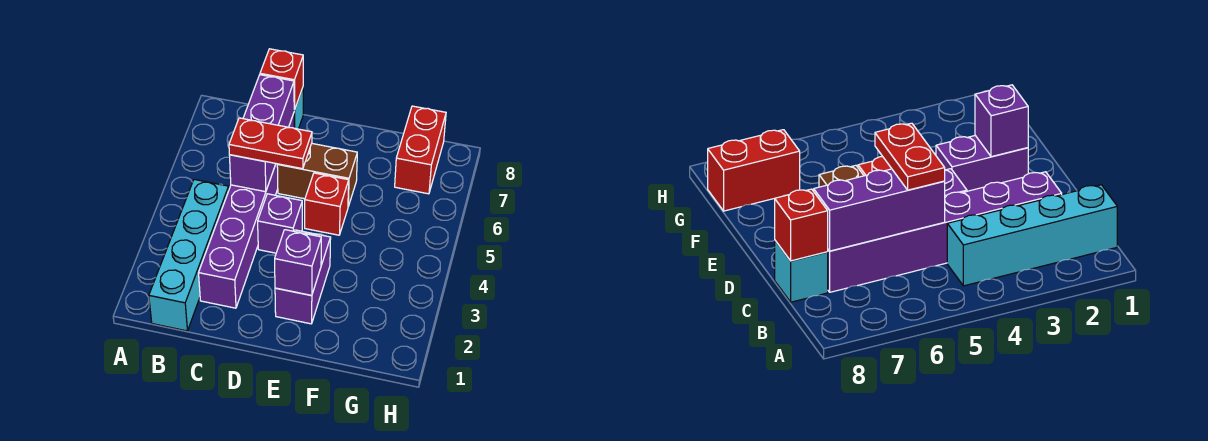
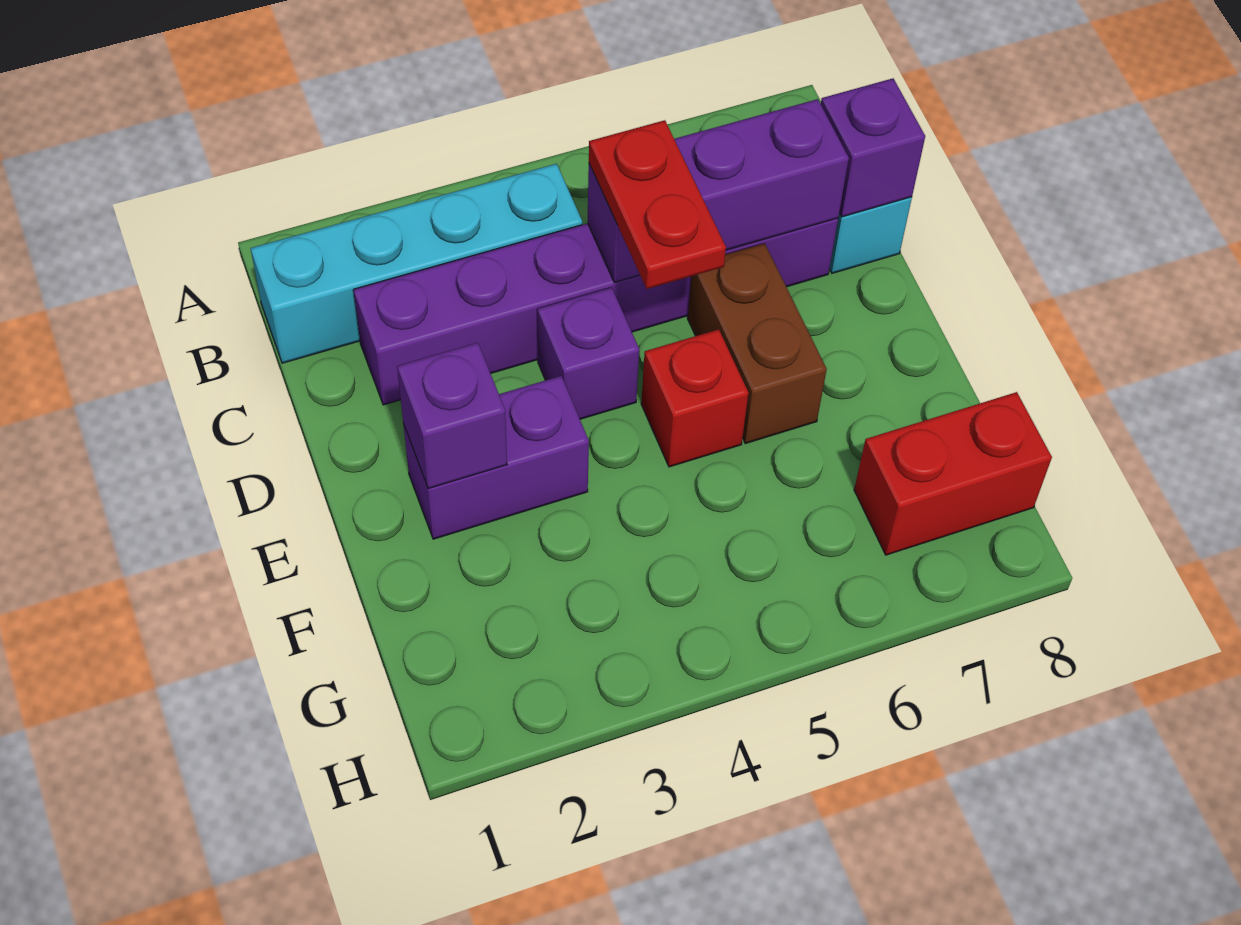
red brick C8 level 2 -> purple brick C8 level 2

